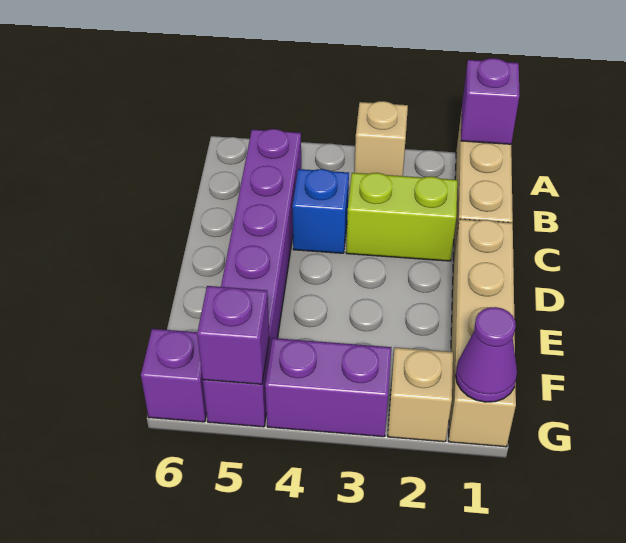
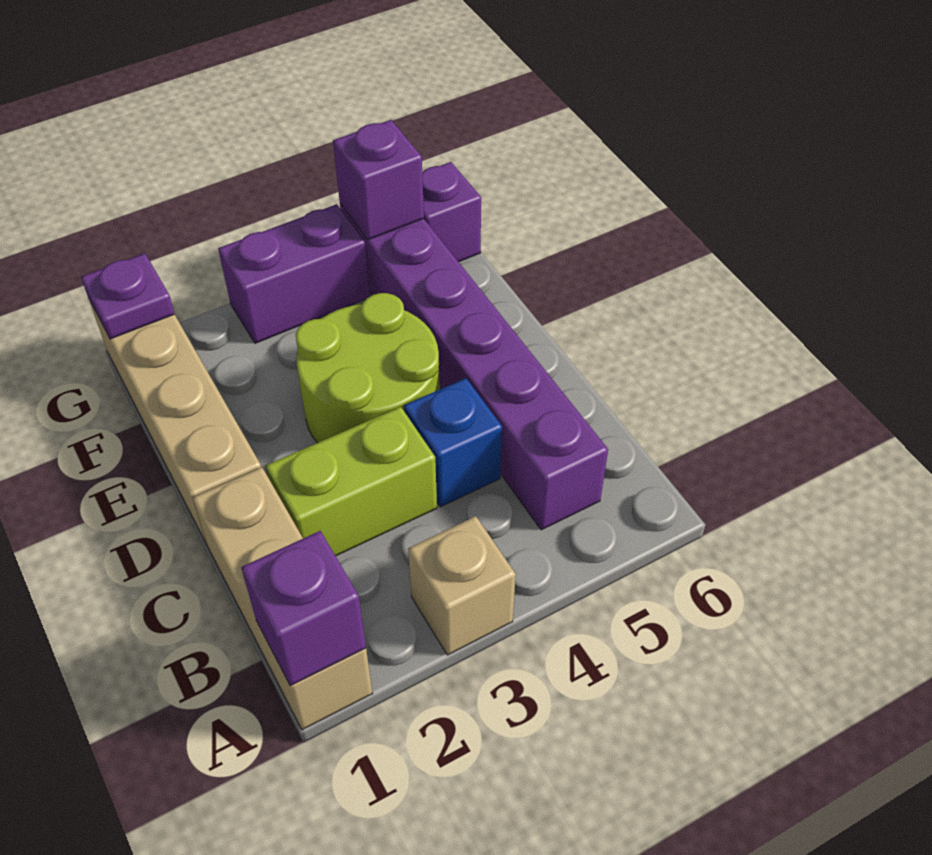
none -> lime round brick D3:E4 level 1
purple cone G1 level 2 -> purple plate G1 level 2
tan brick G2 level 1 -> none

